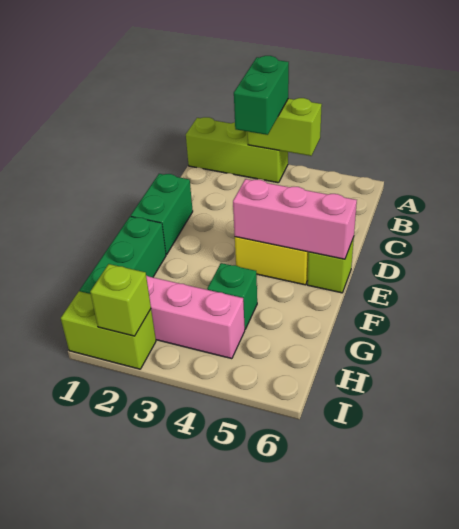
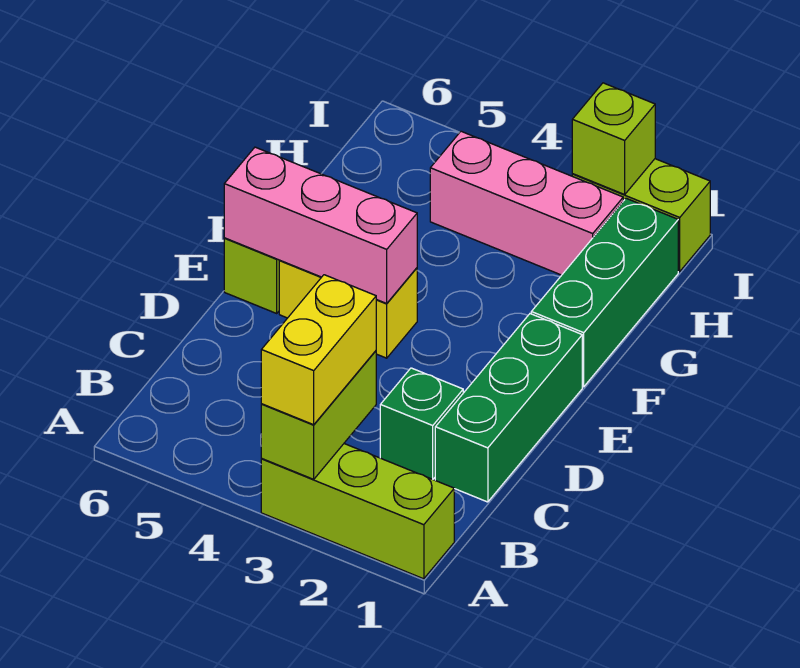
lime brick A3:A4 level 2 -> lime brick A3:B3 level 2
green brick A3:B3 level 3 -> yellow brick A3:B3 level 3
green brick D1:E1 level 1 -> green brick C1:E1 level 1
green brick G4 level 1 -> green brick C2 level 1

